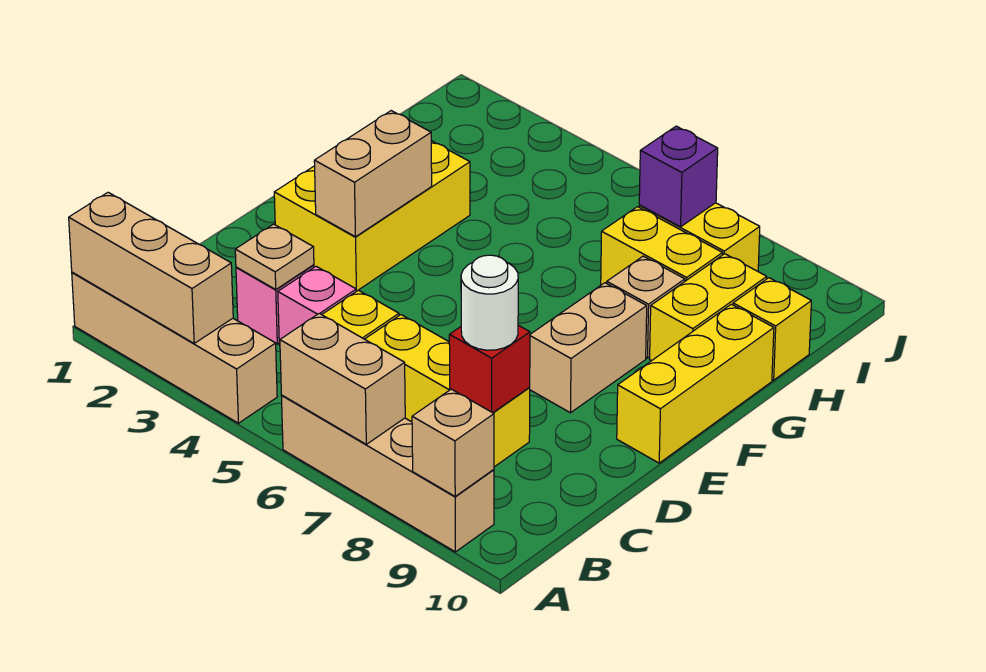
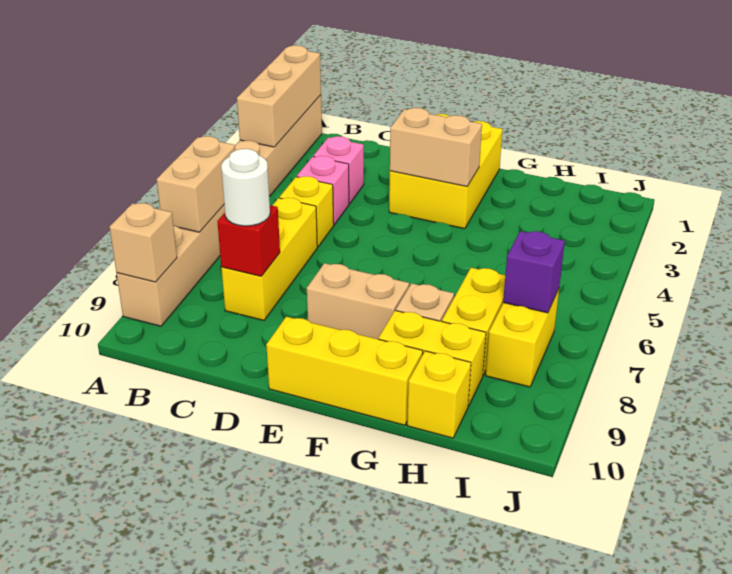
tan plate C3 level 2 -> none
yellow brick E2:G3 level 1 -> yellow brick E1:F3 level 1

